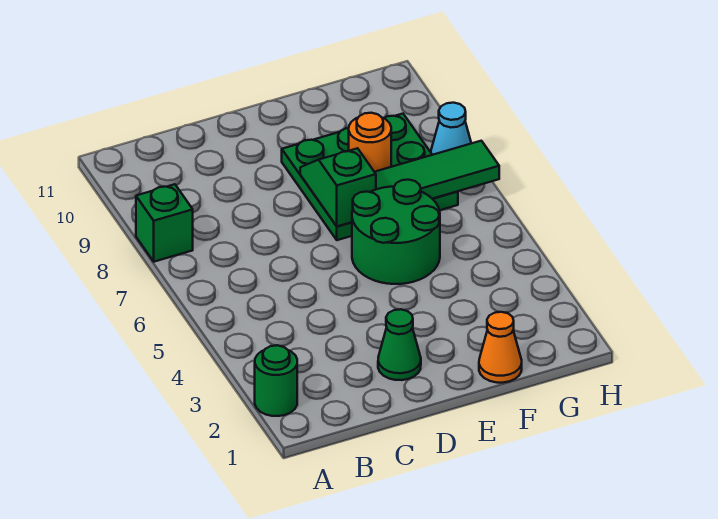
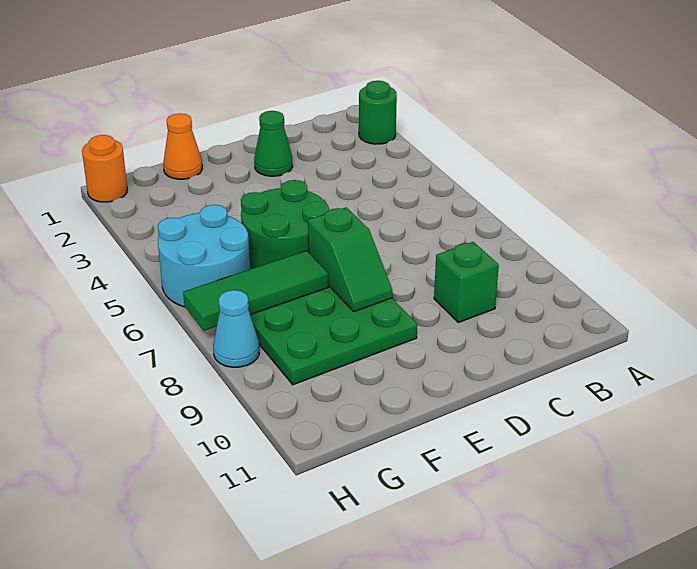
green brick A8 level 1 -> green brick C9 level 1
orange round brick F8 level 2 -> orange round brick H1 level 1
none -> cyan round brick G5:H6 level 1

